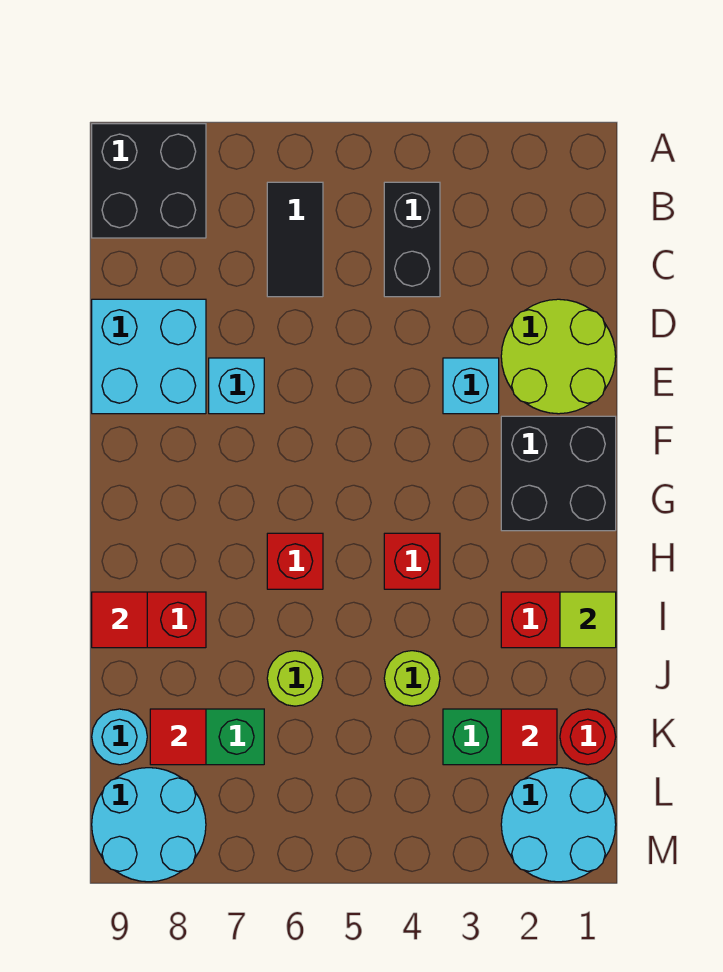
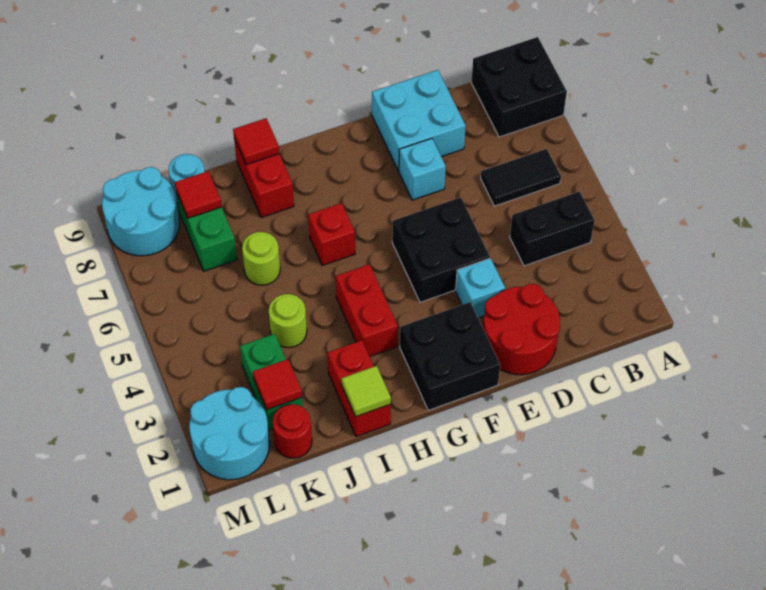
lime round brick D1:E2 level 1 -> red round brick D1:E2 level 1
none -> black brick E4:F5 level 1
red brick H4 level 1 -> red brick H3:H4 level 1

